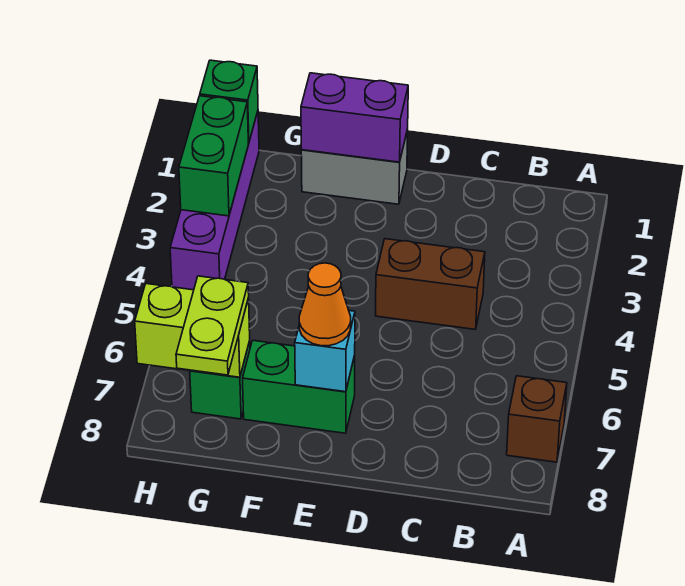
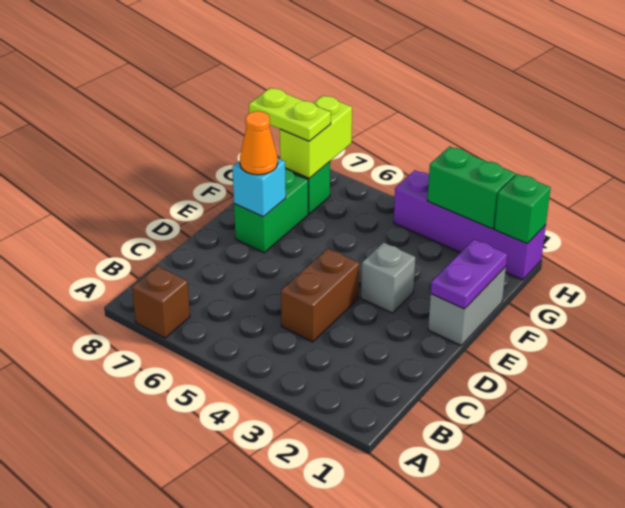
purple brick E1:F1 level 2 -> purple plate E1:F1 level 2
none -> grey brick E3 level 1

